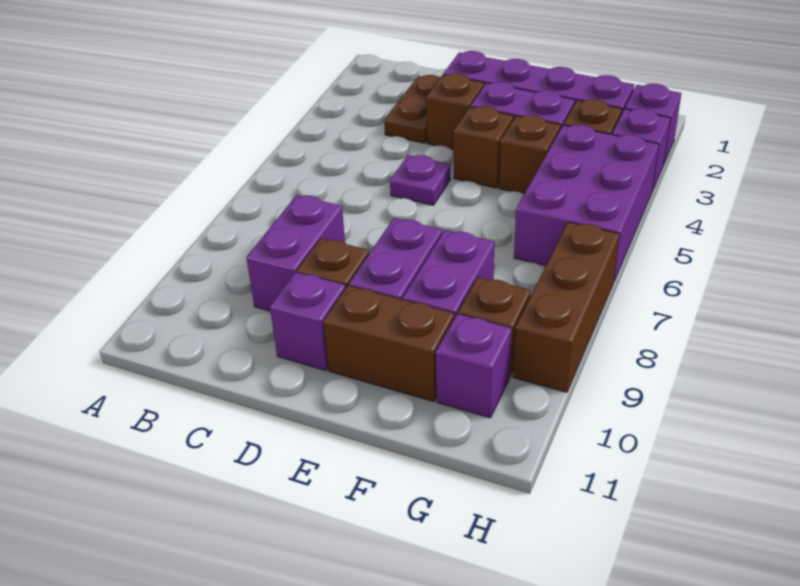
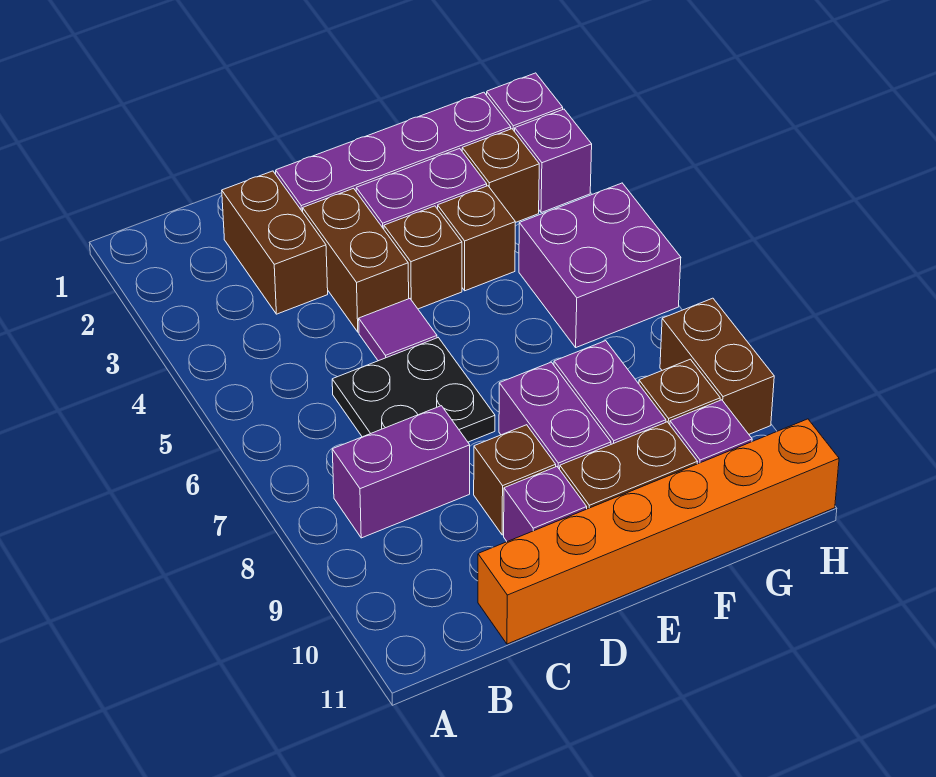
brown plate C2:C3 level 1 -> brown brick C2:C3 level 1
none -> black plate C6:D7 level 1
purple brick C8:C9 level 1 -> purple brick B8:C8 level 1
none -> orange brick C11:H11 level 1
brown brick D3 level 1 -> brown brick D3:D4 level 1
purple plate D5 level 1 -> purple tile D5 level 1
purple brick G4:H6 level 1 -> purple brick G5:H6 level 1
brown brick H7:H9 level 1 -> brown brick H8:H9 level 1

